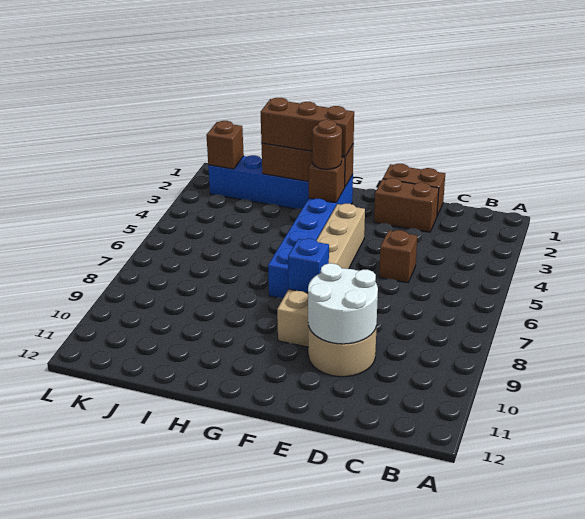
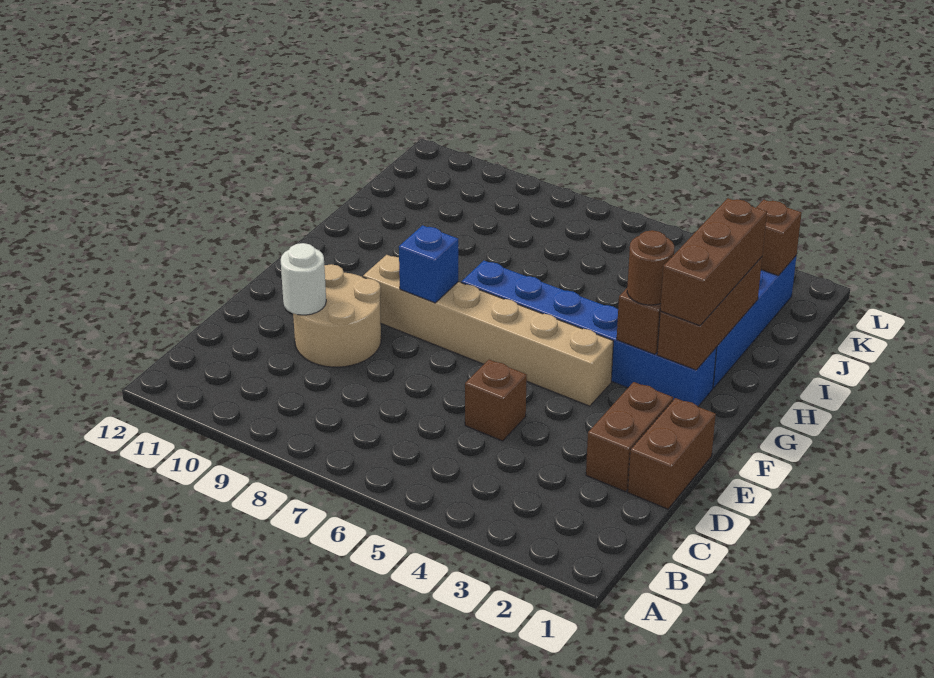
white round brick D9:E10 level 2 -> white round brick D10 level 2

